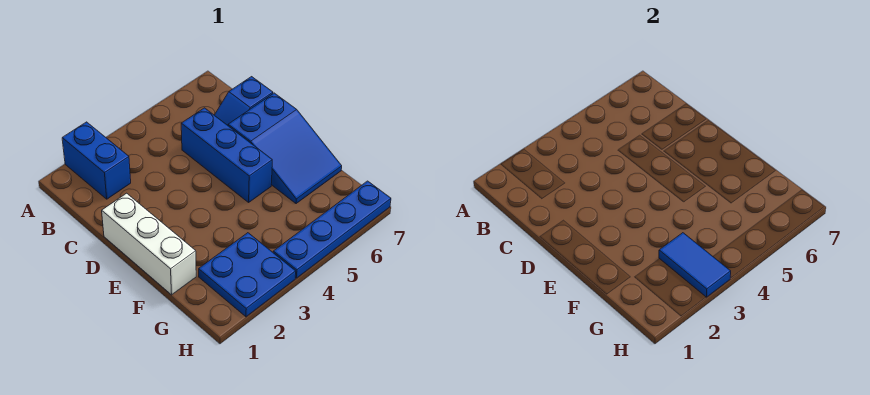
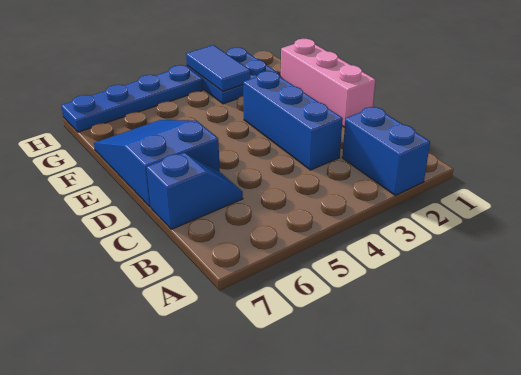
blue brick C5:E5 level 1 -> blue brick C3:E3 level 1
white brick D1:F1 level 1 -> pink brick D1:F1 level 1

